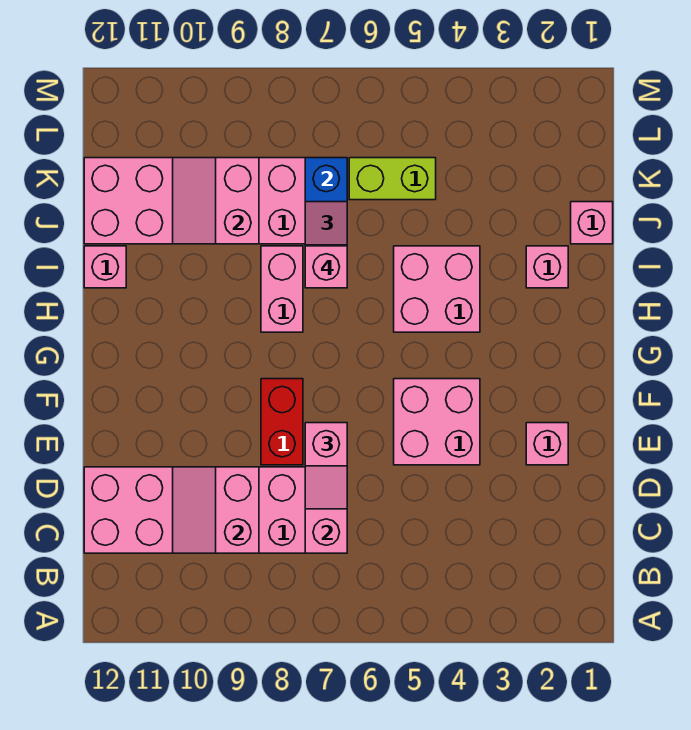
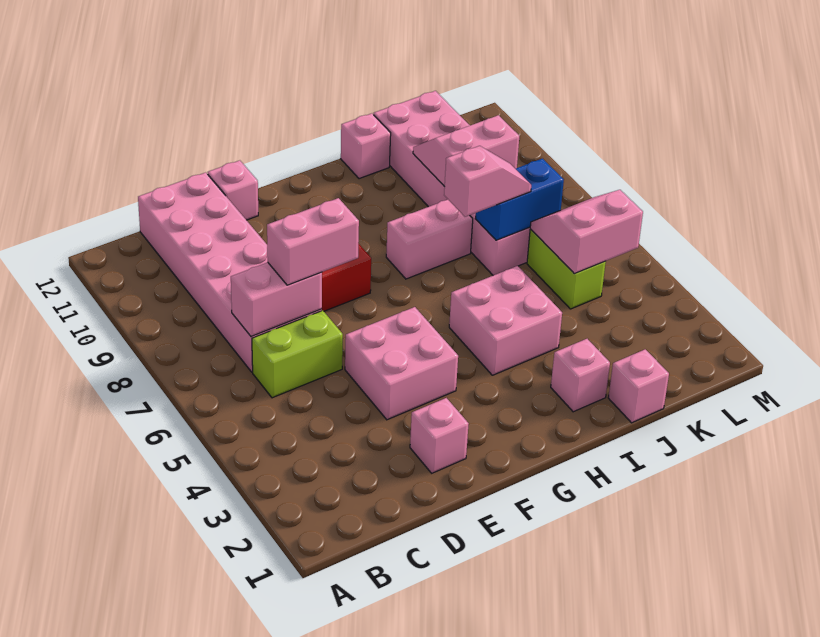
none -> lime brick C6:D6 level 1
pink slope C9:D10 level 2 top 9 -> pink slope K5:L6 level 2 top 5
pink slope D7:E7 level 3 top E -> pink brick D7:E7 level 3
pink brick I7 level 4 -> pink brick E12 level 1

